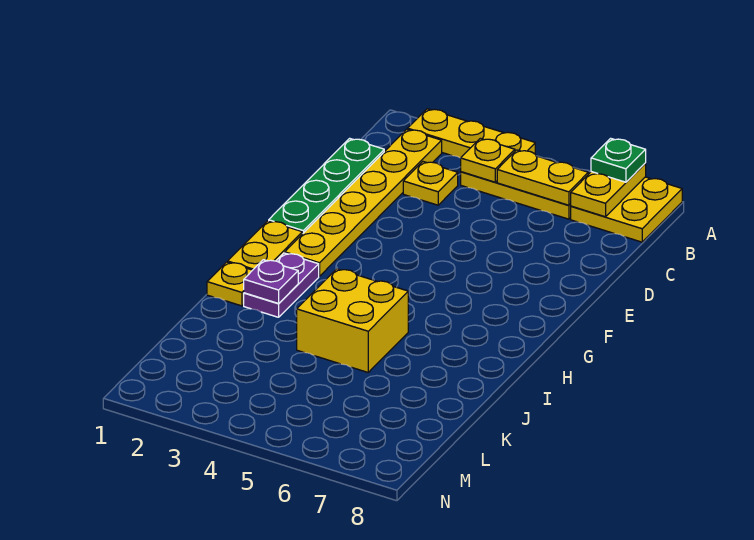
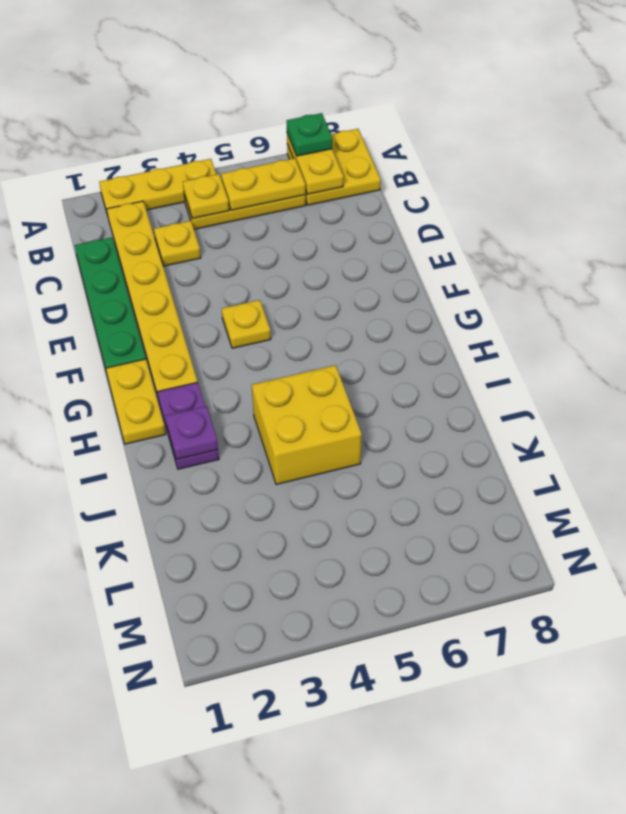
yellow plate I1 level 1 -> yellow plate F4 level 1

